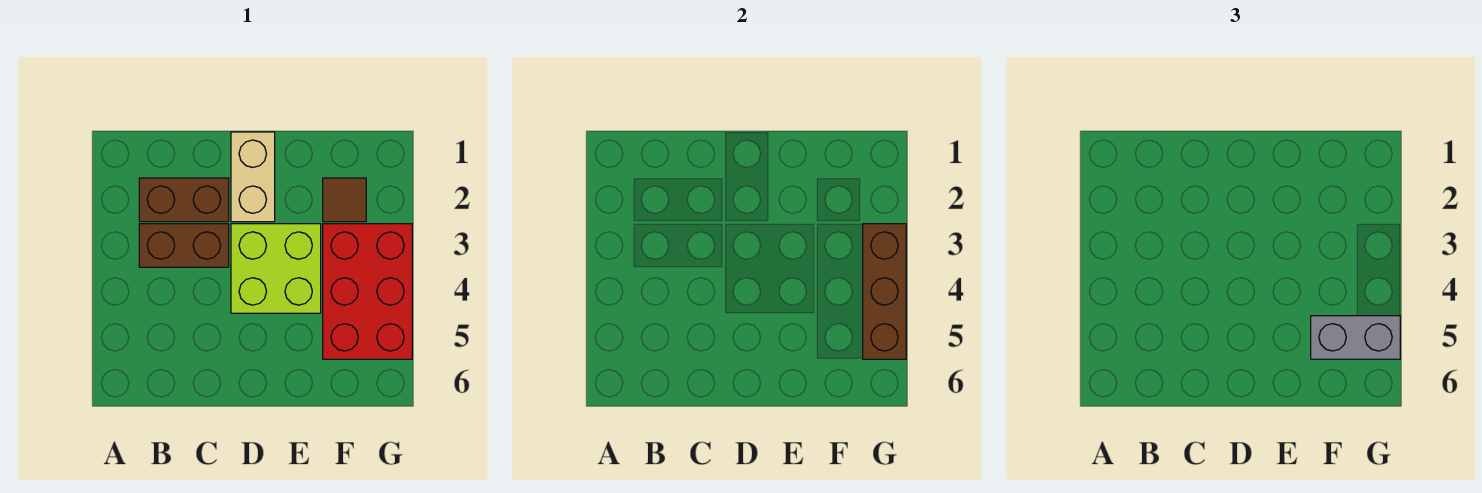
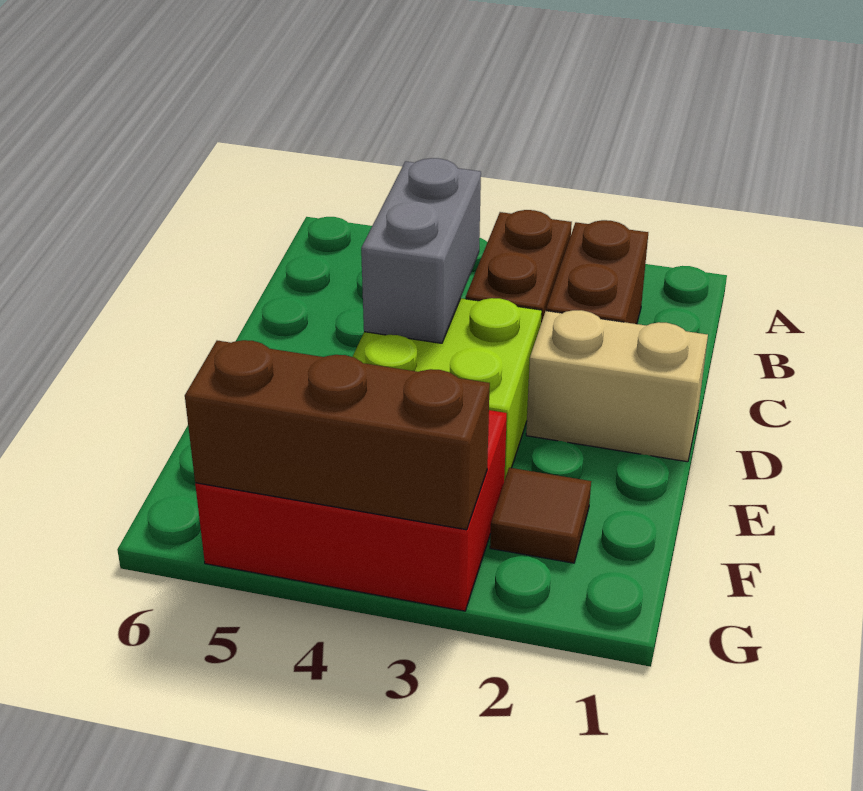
grey brick F5:G5 level 3 -> grey brick C4:D4 level 2

